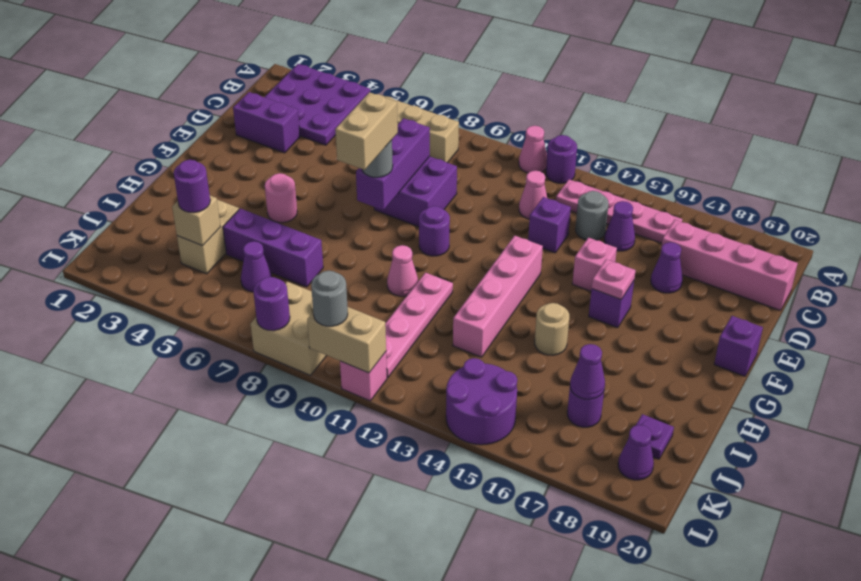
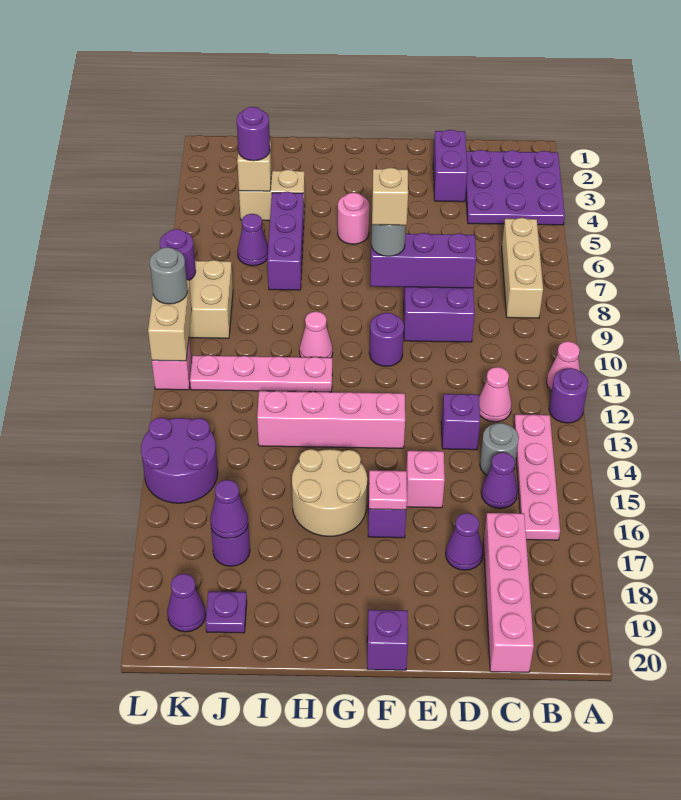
tan brick F8:G8 level 4 -> tan brick F8 level 4
tan round brick H15 level 1 -> tan round brick G15:H16 level 1

